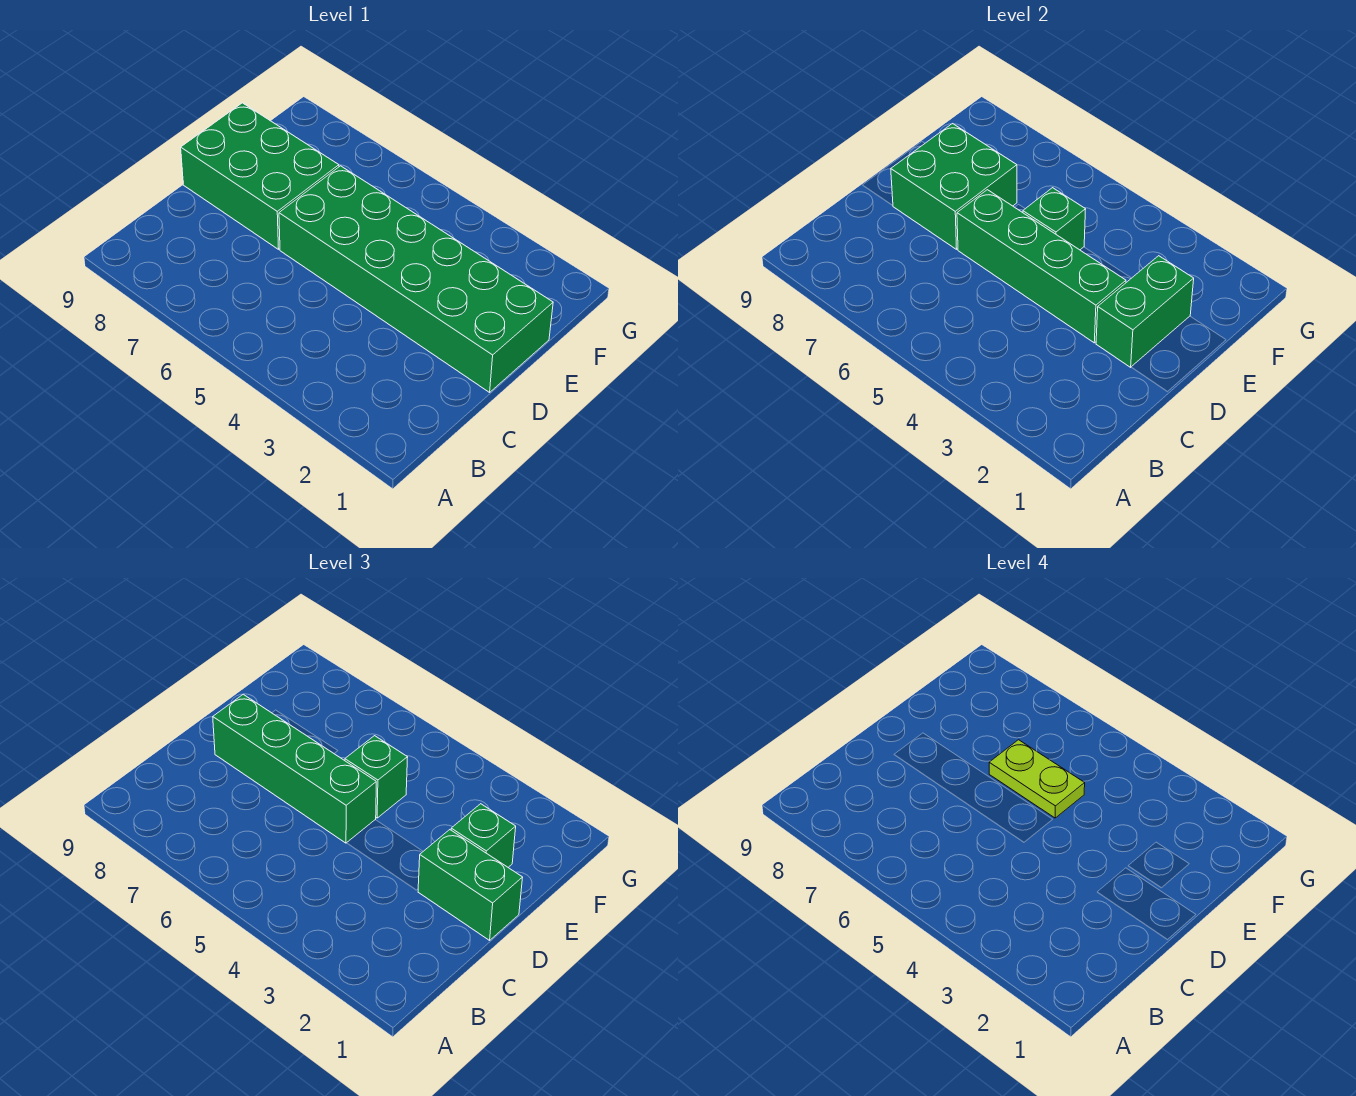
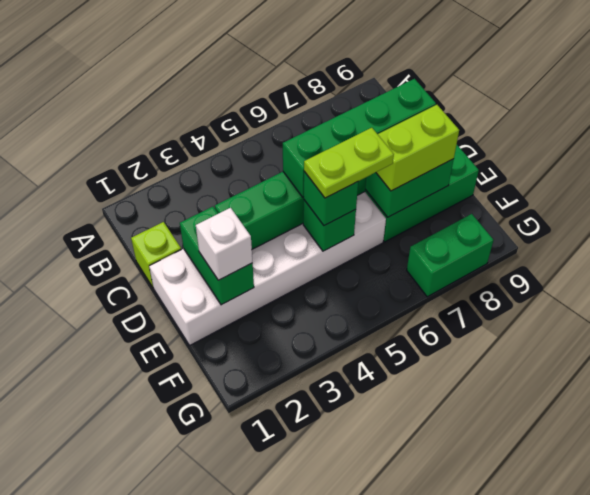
none -> lime brick C1 level 1
green brick D1:E6 level 1 -> white brick D1:E6 level 1
green brick D1:D2 level 3 -> green brick G7:G8 level 1
green brick E2 level 3 -> white brick E2 level 3
none -> lime brick E7:E8 level 3

